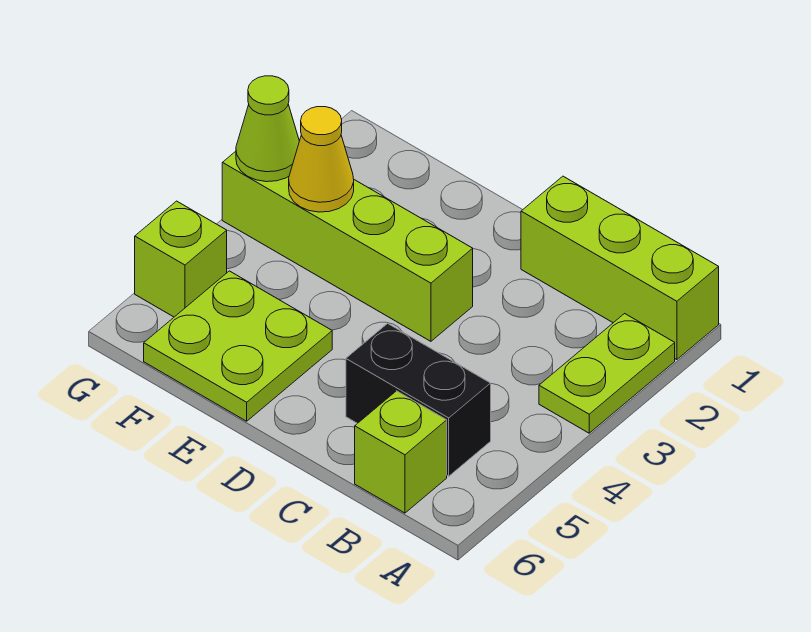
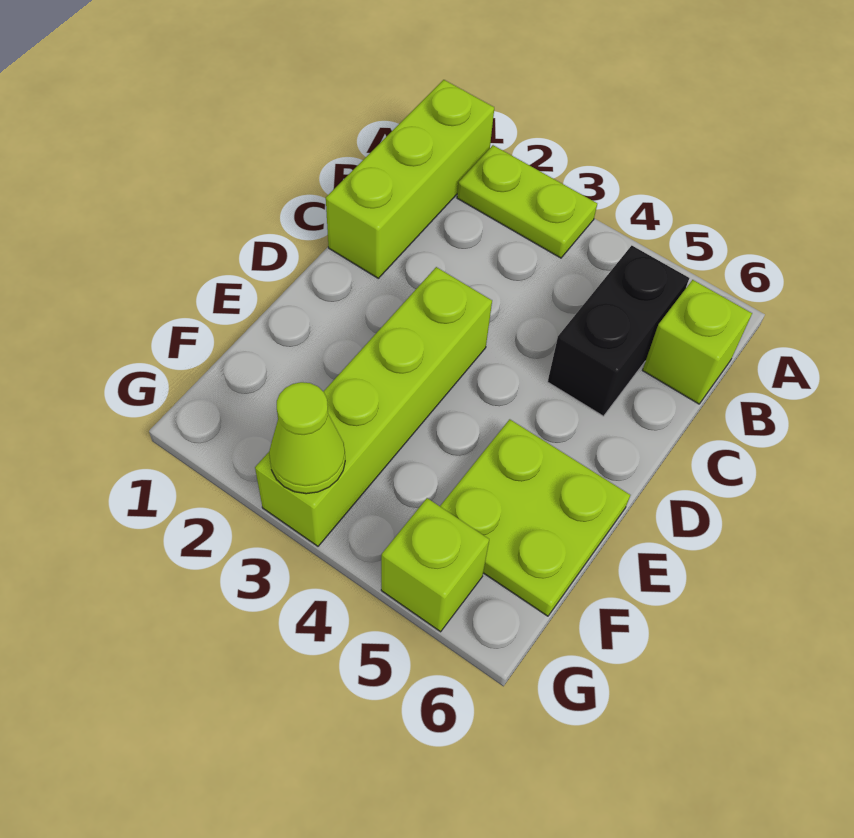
yellow cone F3 level 2 -> none

